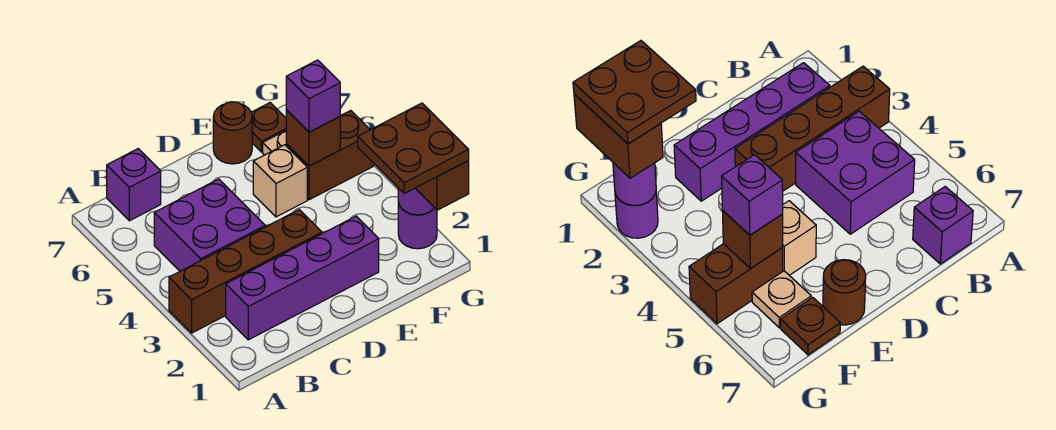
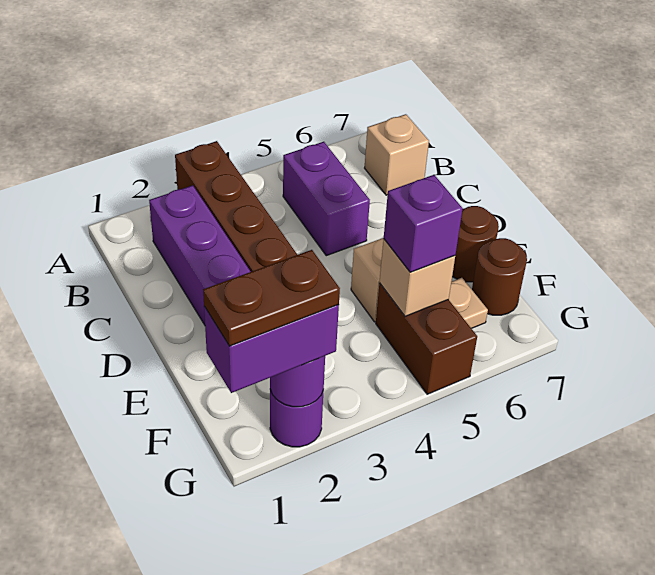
purple brick B4:C5 level 1 -> purple brick B5:C5 level 1
purple brick B7 level 1 -> tan brick B7 level 1
brown plate F1:G2 level 4 -> brown plate G1:G2 level 4
brown brick F5 level 2 -> tan brick F5 level 2
brown plate F7 level 1 -> brown round brick F7 level 1
brown brick G1:G2 level 3 -> purple brick G1:G2 level 3

